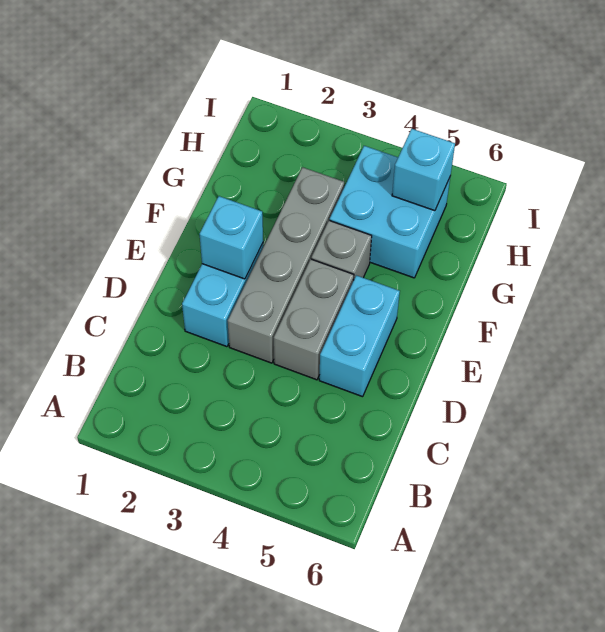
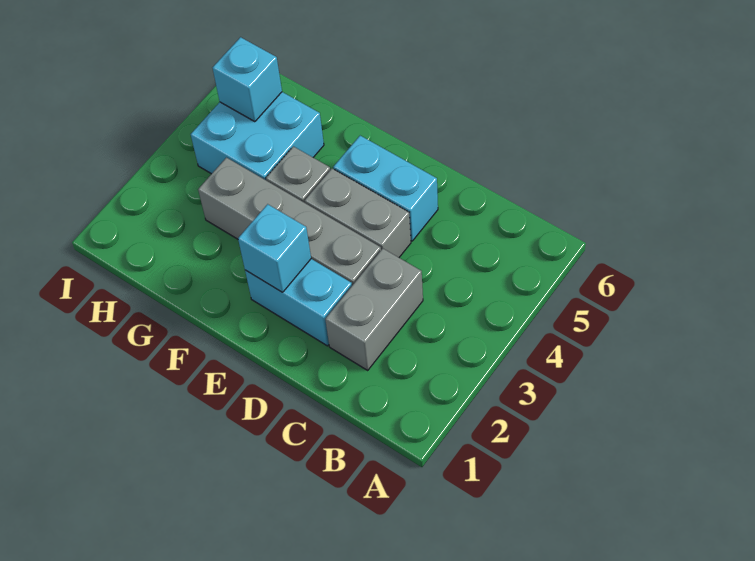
none -> grey brick C2:C3 level 1

